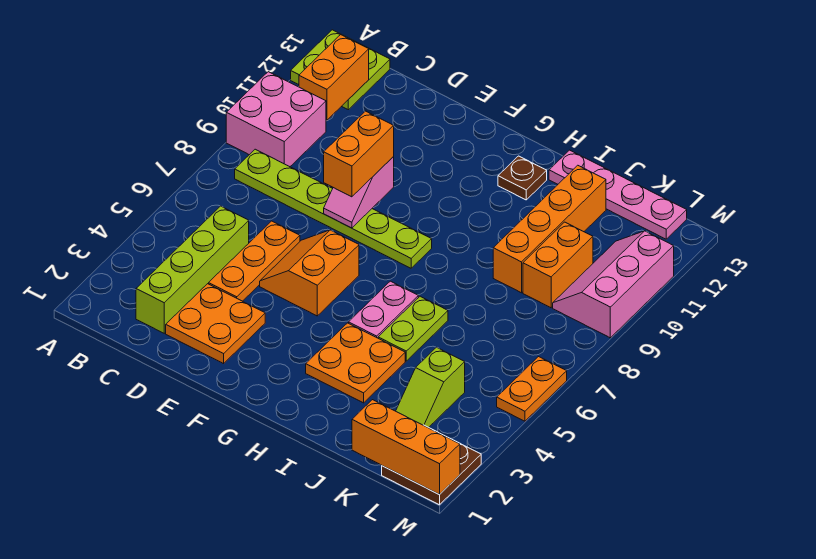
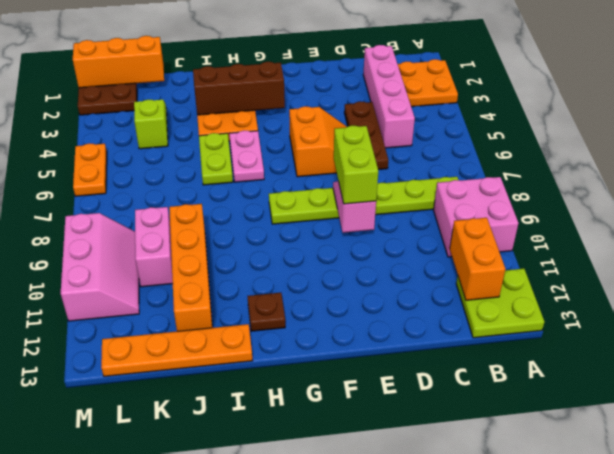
lime brick C2:C5 level 1 -> pink brick C2:C5 level 1
orange plate D2:E3 level 1 -> orange plate A2:B3 level 1
orange plate D4:D6 level 1 -> brown plate D4:D6 level 1
orange brick E8:E9 level 3 -> lime brick E8:E9 level 3
none -> brown brick G3:I3 level 2
pink plate I13:L13 level 1 -> orange plate I13:L13 level 1
orange brick K9:K10 level 1 -> pink brick K9:K10 level 1

